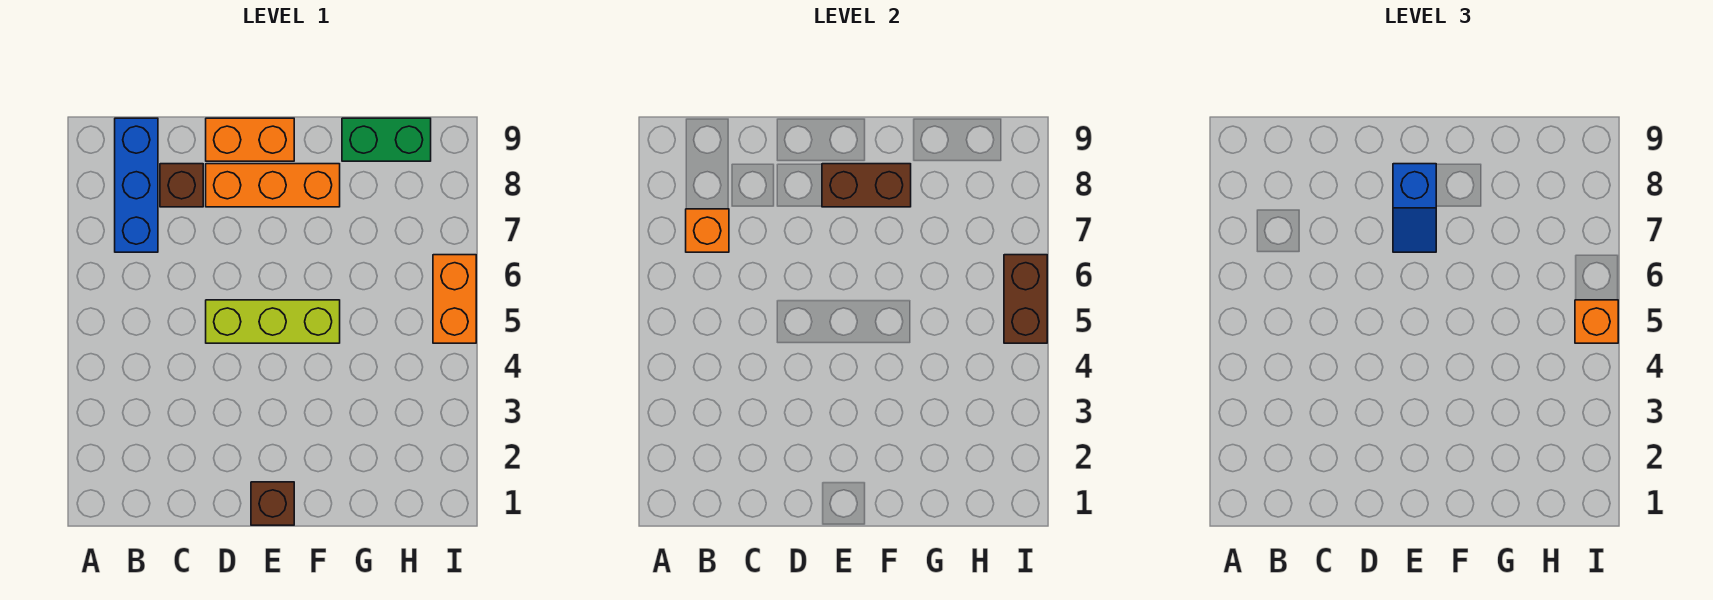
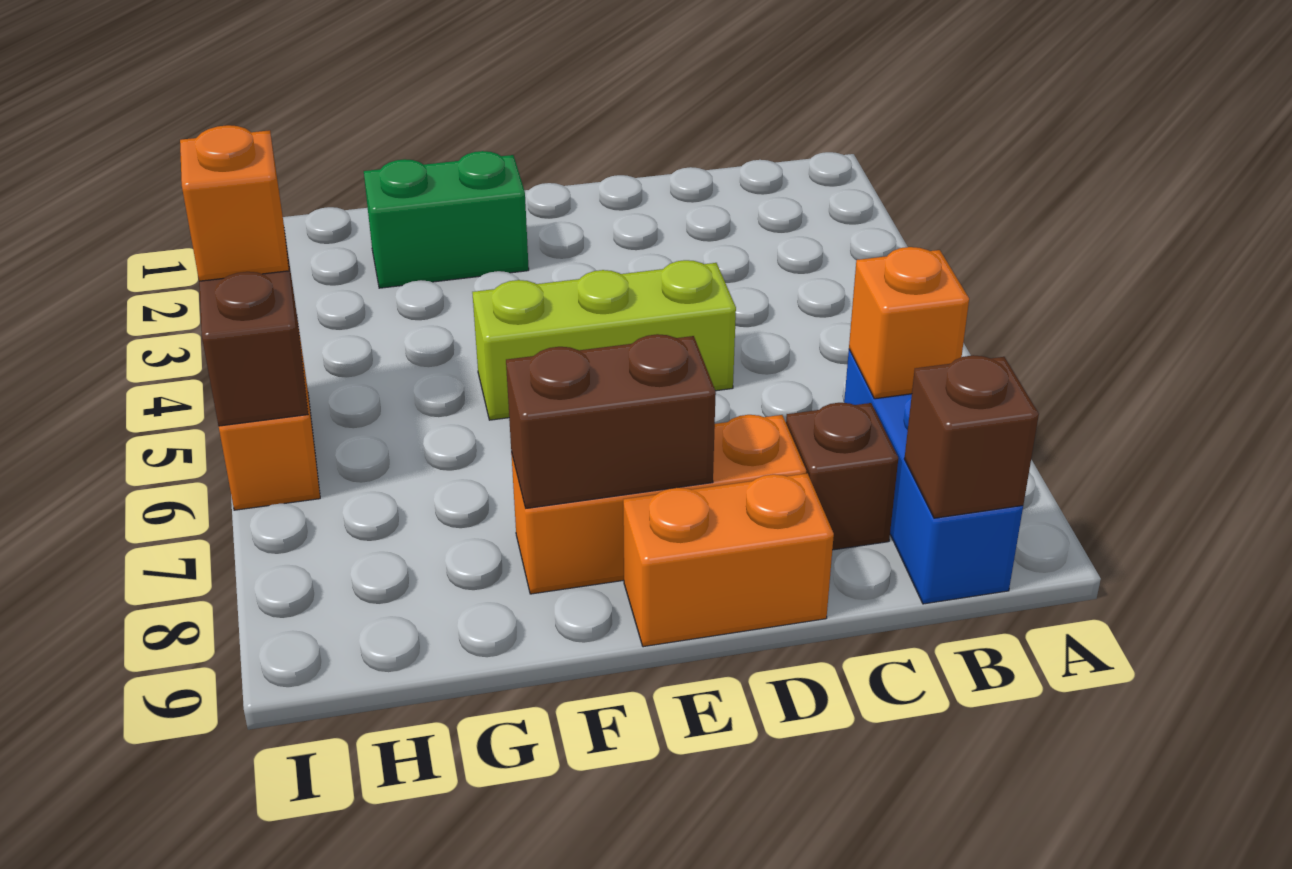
brown brick E1 level 1 -> brown brick B9 level 2
blue slope E7:E8 level 3 top 8 -> none
green brick G9:H9 level 1 -> green brick F2:G2 level 1

